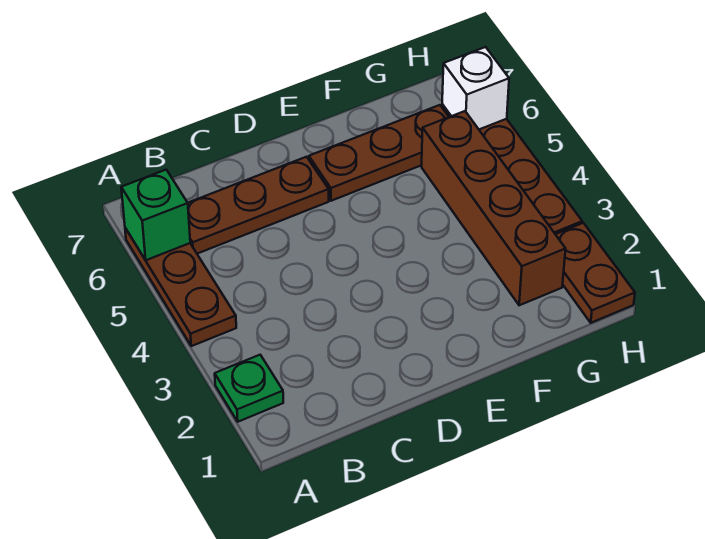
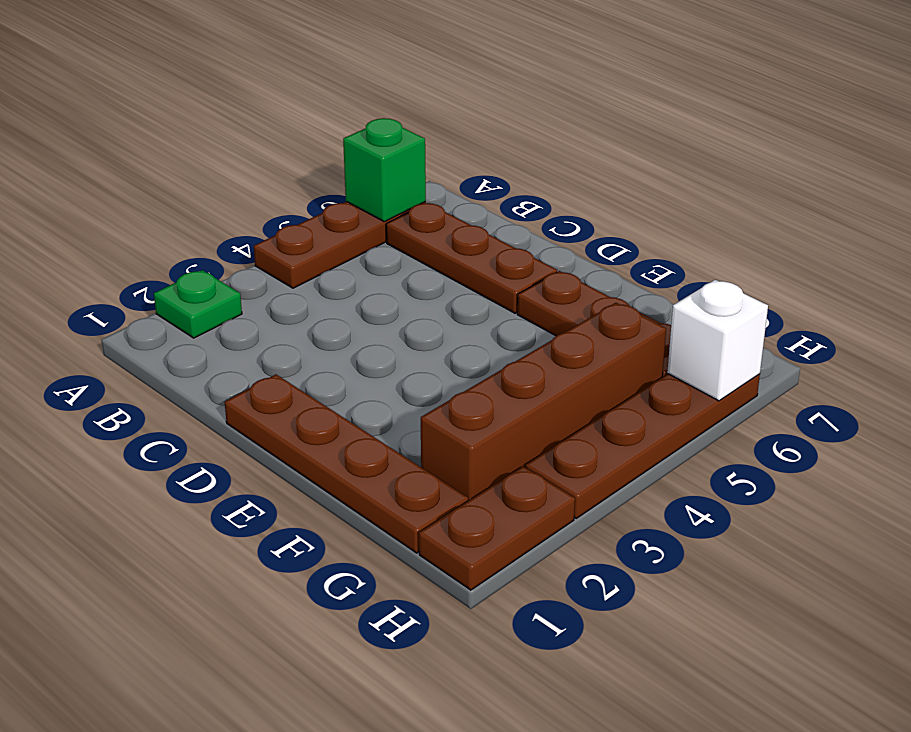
none -> brown plate D1:G1 level 1

